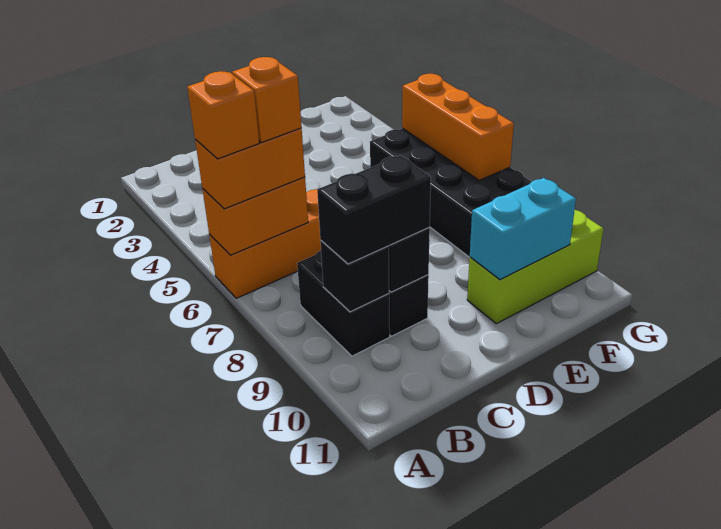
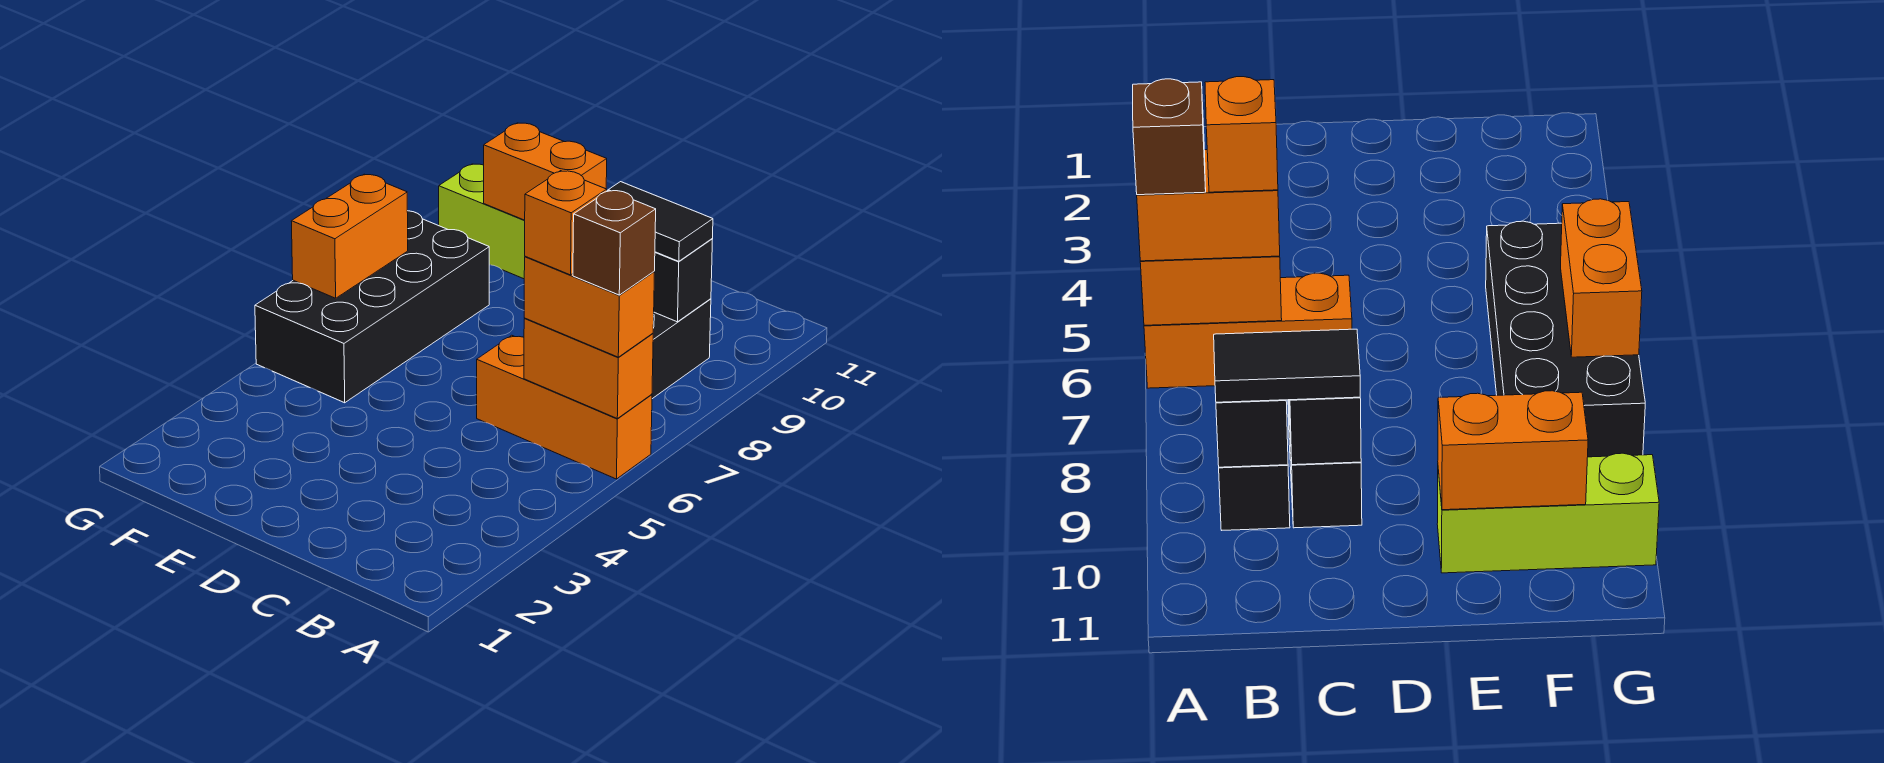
orange brick A6 level 4 -> brown brick A6 level 4
black brick B9:C9 level 3 -> black tile B9:C9 level 3
cyan brick E10:F10 level 2 -> orange brick E10:F10 level 2
orange brick G5:G7 level 2 -> orange brick G6:G7 level 2

